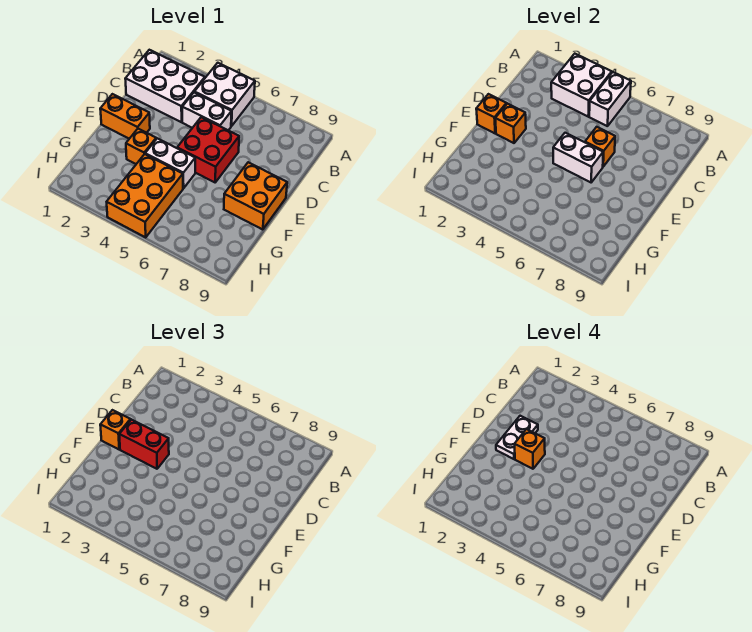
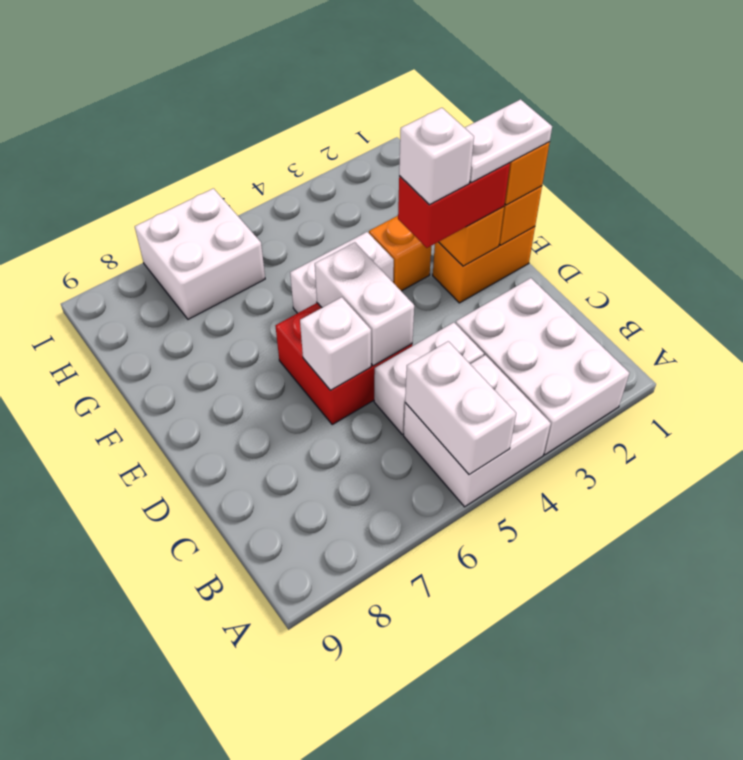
white brick A3:B4 level 2 -> white brick H6:I7 level 1
white brick B1:C3 level 1 -> white brick A2:C3 level 1
white plate D2:E2 level 4 -> white plate E1:E2 level 4
orange brick D6 level 2 -> white brick D6 level 2
orange brick E3 level 4 -> white brick E3 level 4
white brick E5:E6 level 2 -> white brick D5:E5 level 2
orange brick E8:F9 level 1 -> none
orange brick G4:I5 level 1 -> none

